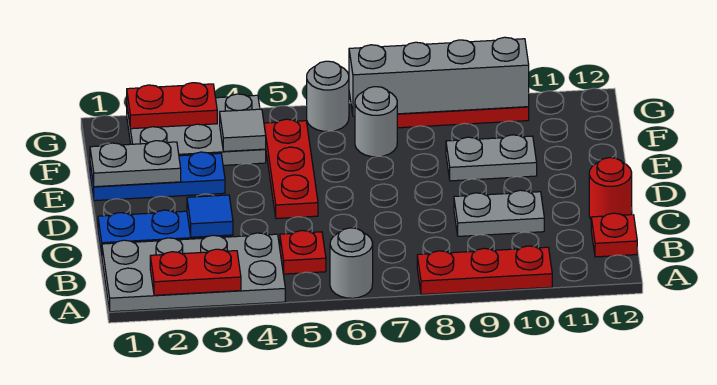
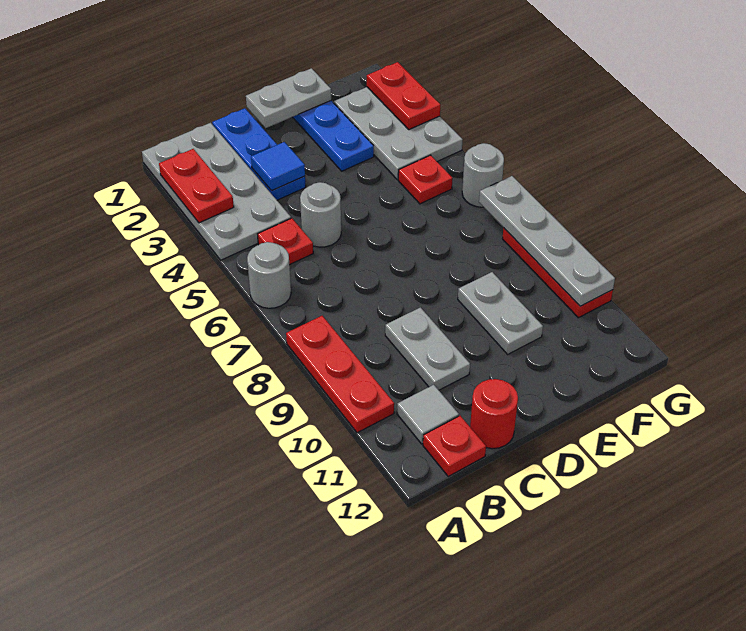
red plate D5:F5 level 1 -> red plate F5 level 1
grey plate E1:E2 level 2 -> grey plate D1:E1 level 2
grey tile F4 level 2 -> grey tile B11 level 1
grey round brick F7 level 1 -> grey round brick C5 level 1
grey brick G7:G10 level 2 -> grey plate G7:G10 level 2

